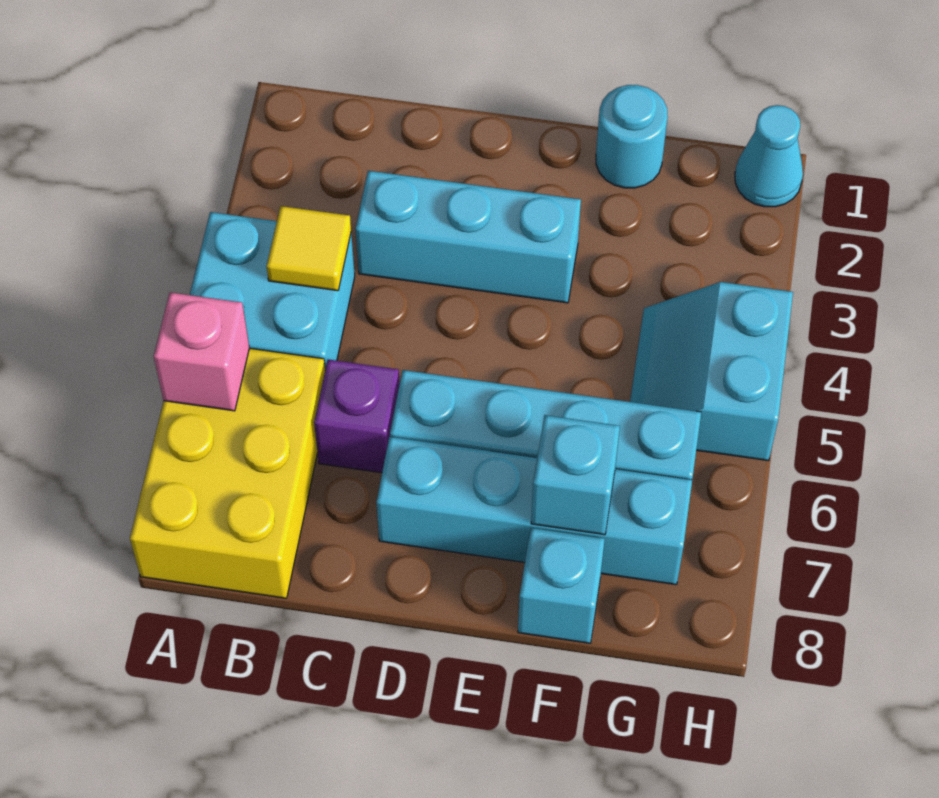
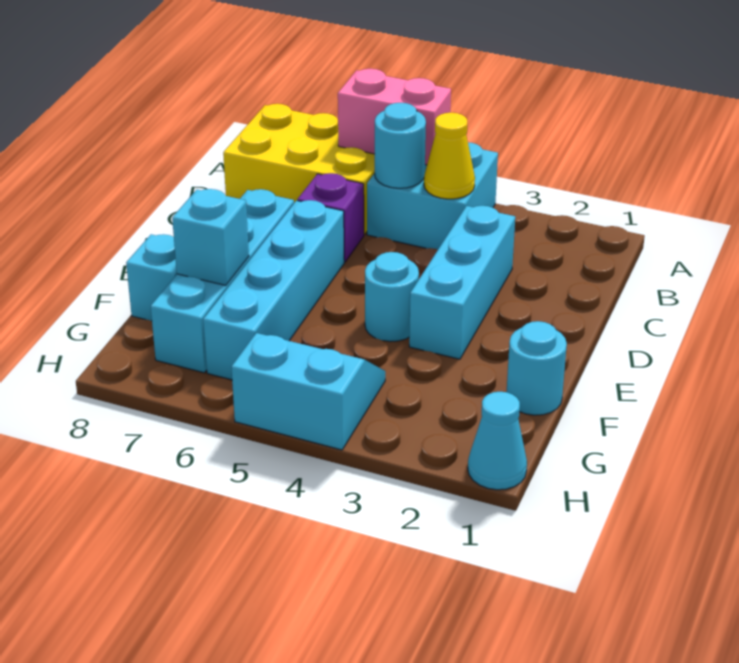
pink brick A6 level 2 -> pink brick A5:A6 level 2
yellow tile B4 level 2 -> yellow cone B4 level 2
none -> cyan round brick B5 level 2
none -> cyan round brick E4 level 1

